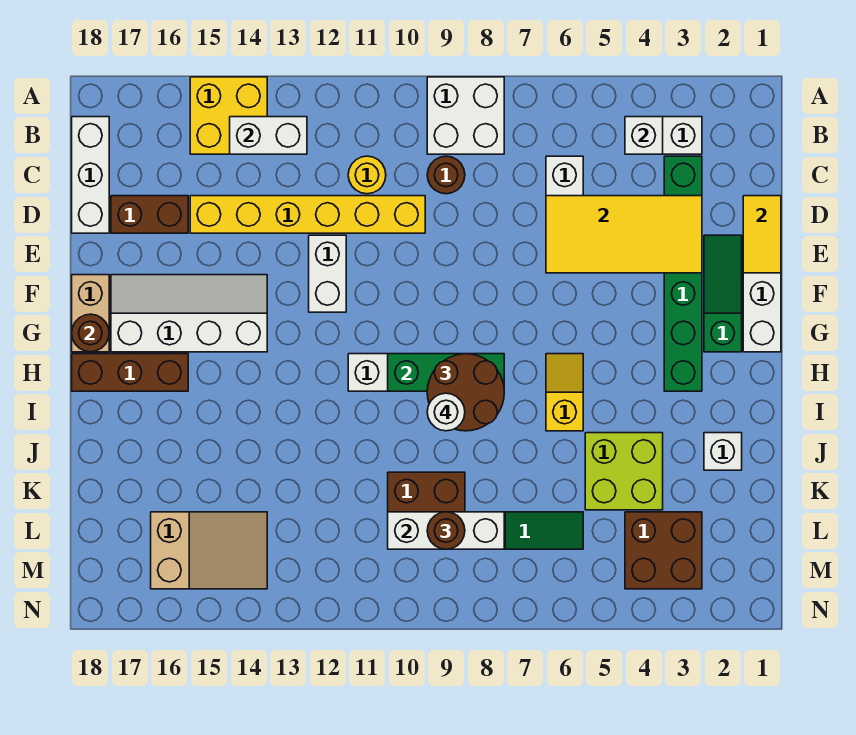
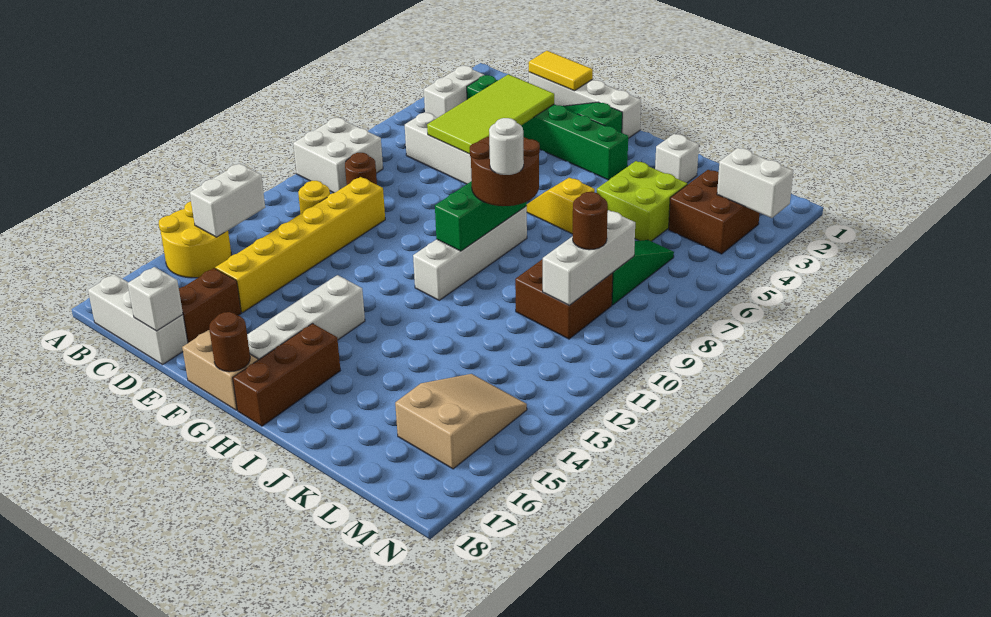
yellow brick A14:B15 level 1 -> yellow round brick A14:B15 level 1
white brick B4 level 2 -> white brick D18 level 2
yellow tile D3:E6 level 2 -> lime tile D3:E6 level 2
white brick E12:F12 level 1 -> white brick M3:N3 level 2

